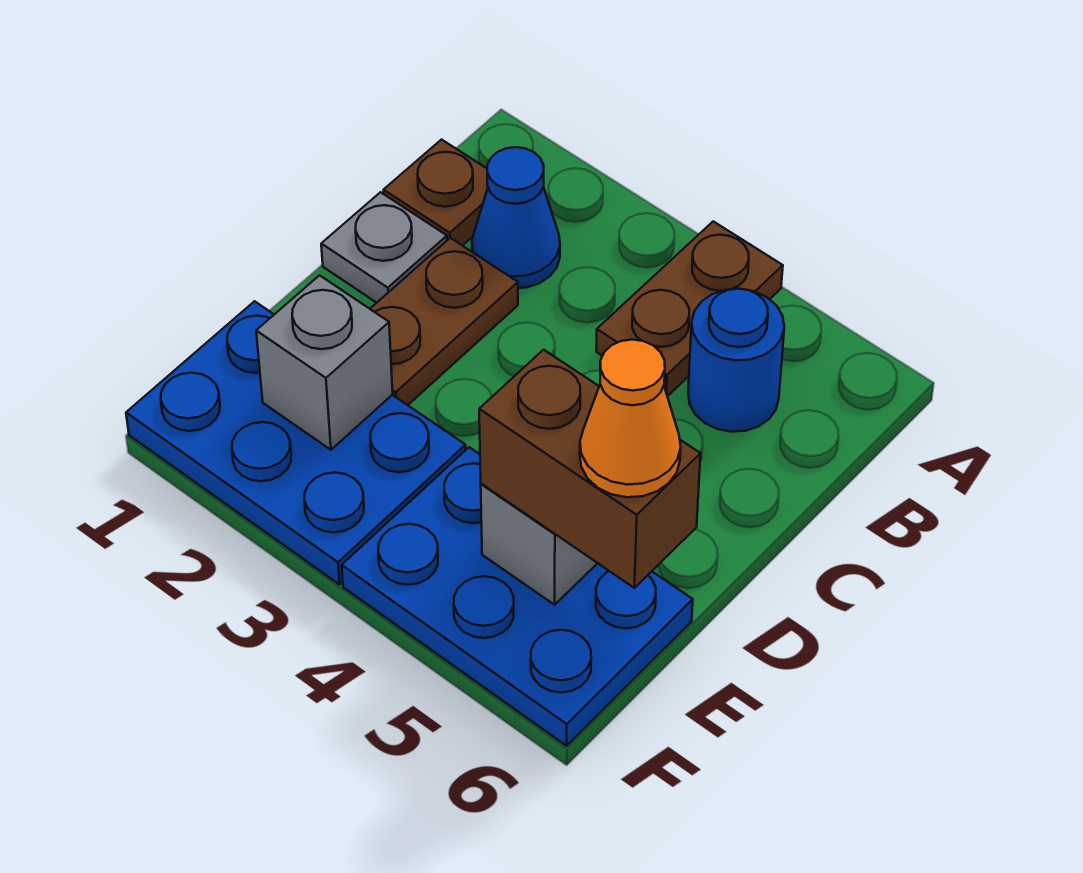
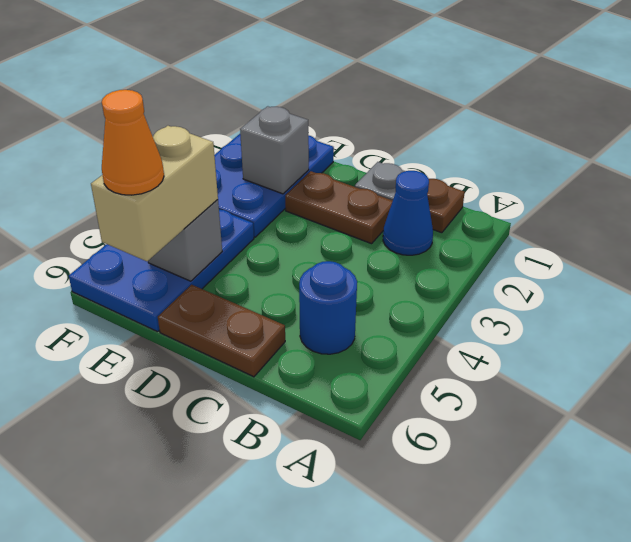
brown plate A4:B4 level 1 -> brown plate C6:D6 level 1
brown brick E5:E6 level 3 -> tan brick E5:E6 level 3

